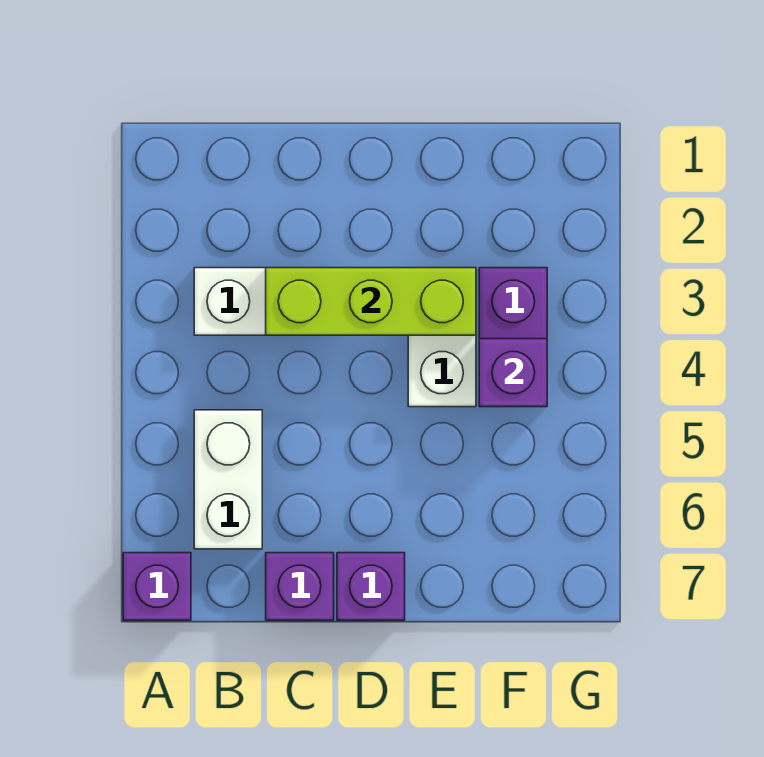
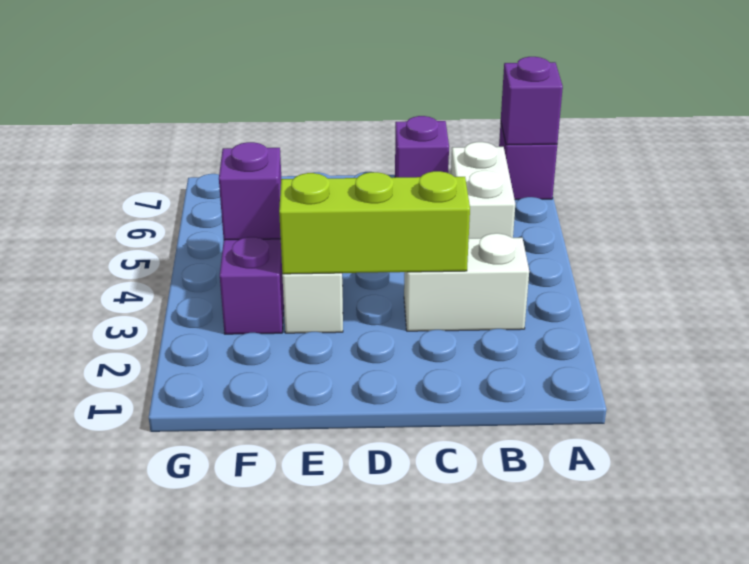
purple brick D7 level 1 -> purple brick A7 level 2

